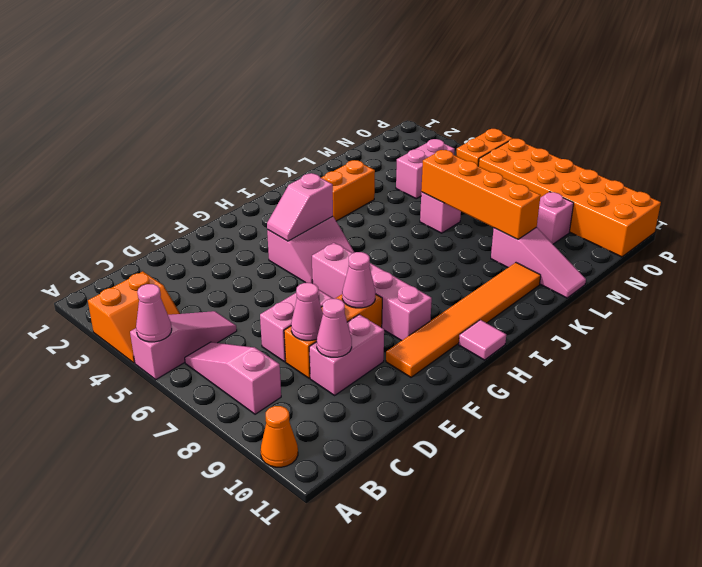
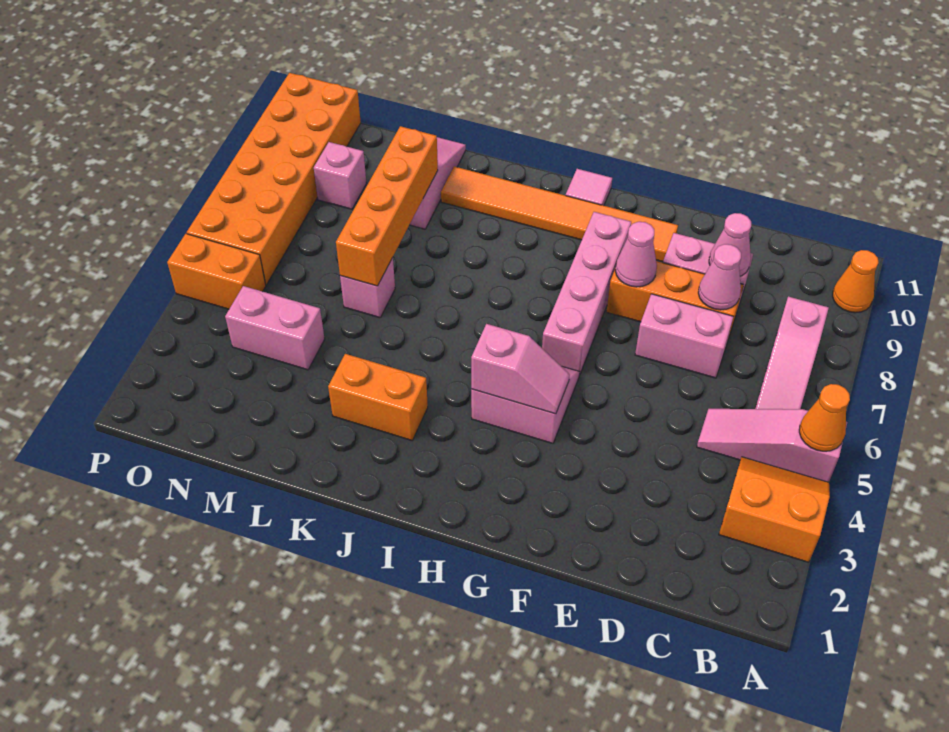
pink cone A5 level 2 -> orange cone A5 level 2

